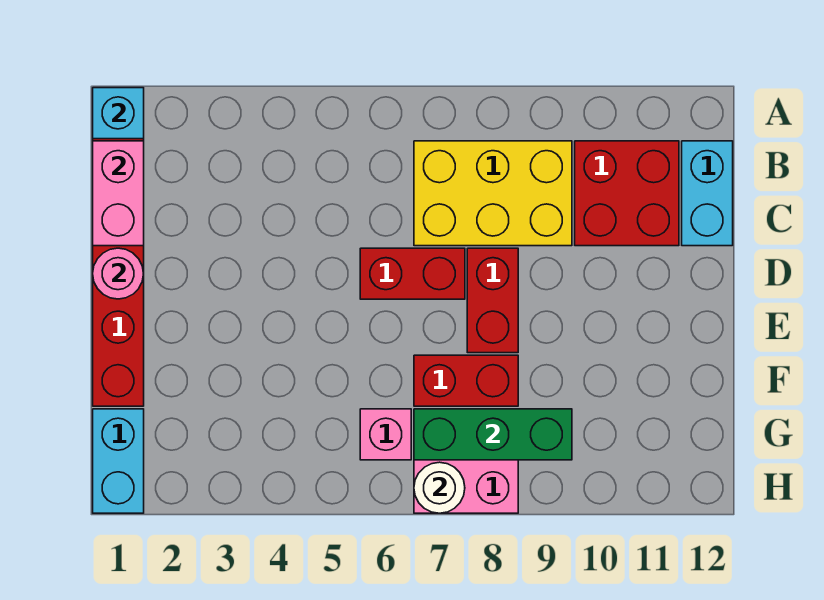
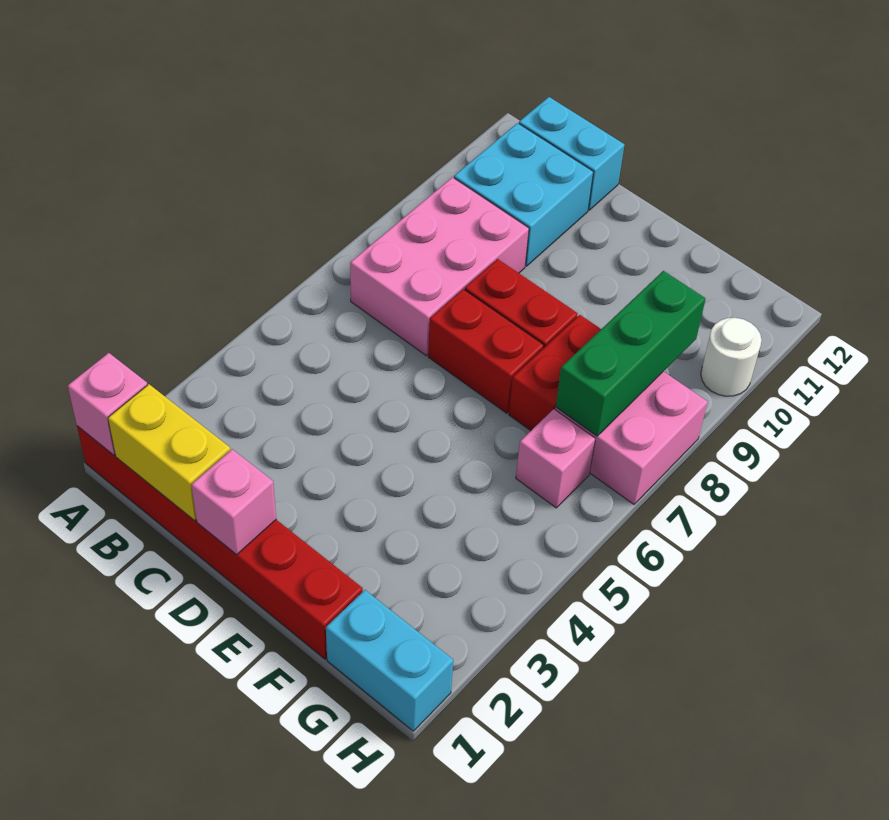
cyan brick A1 level 2 -> pink brick A1 level 2
pink brick B1:C1 level 2 -> yellow brick B1:C1 level 2
yellow brick B7:C9 level 1 -> pink brick B7:C9 level 1
red brick B10:C11 level 1 -> cyan brick B10:C11 level 1
pink round brick D1 level 2 -> pink brick D1 level 2
red brick D6:D7 level 1 -> red brick D7:E7 level 1
white round brick H7 level 2 -> white round brick H10 level 1

